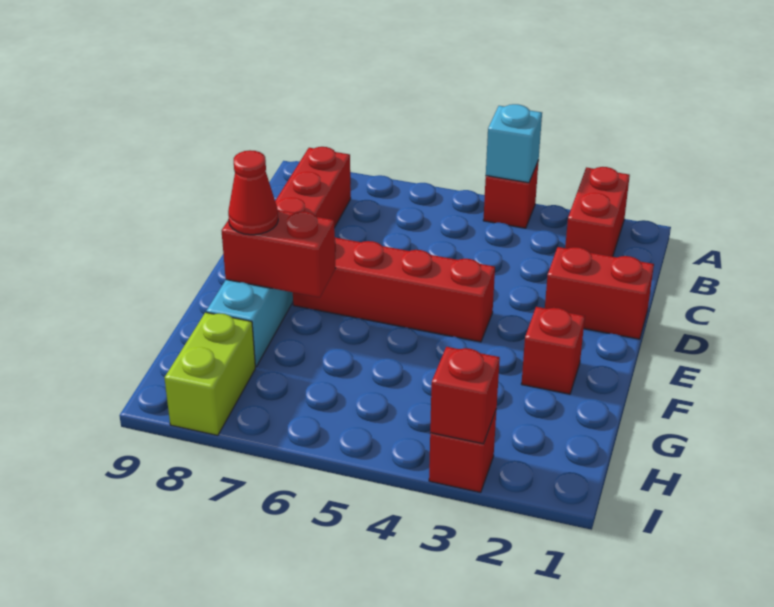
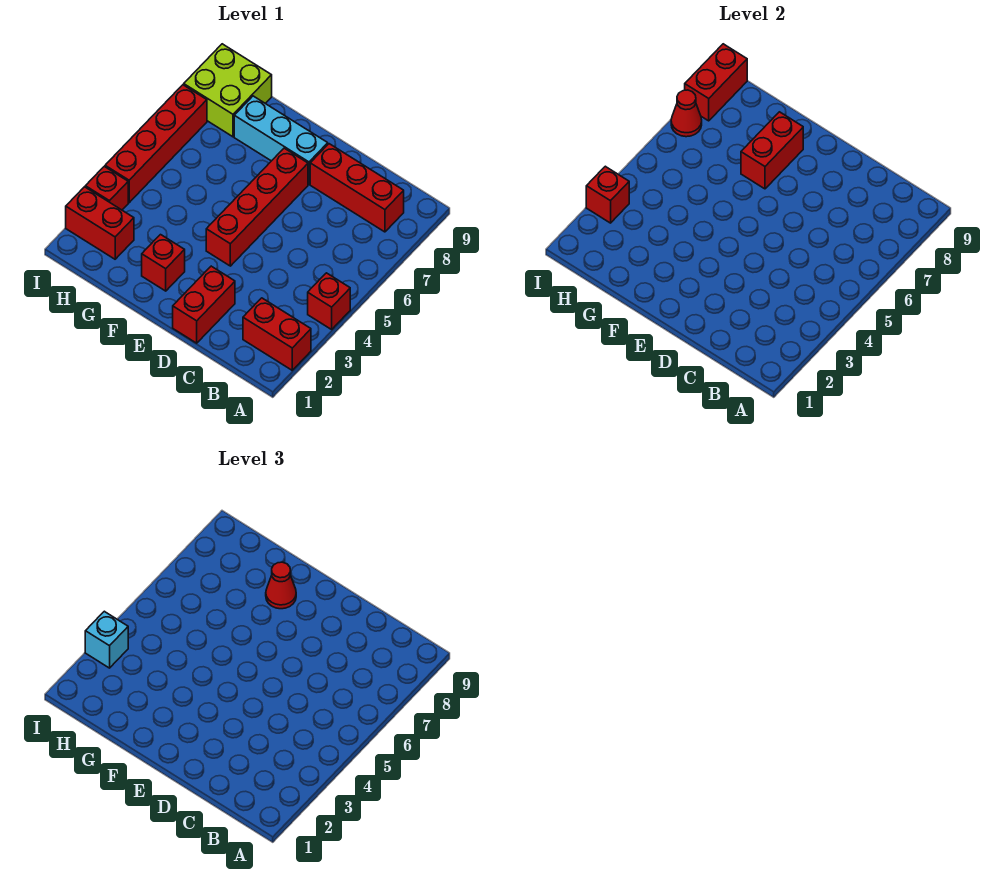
cyan brick A4 level 2 -> cyan brick I3 level 3
none -> red brick H2:I2 level 1
lime brick H8:I8 level 1 -> lime brick H8:I9 level 1
none -> red brick I4:I7 level 1
none -> red cone I7 level 2
none -> red brick I8:I9 level 2

